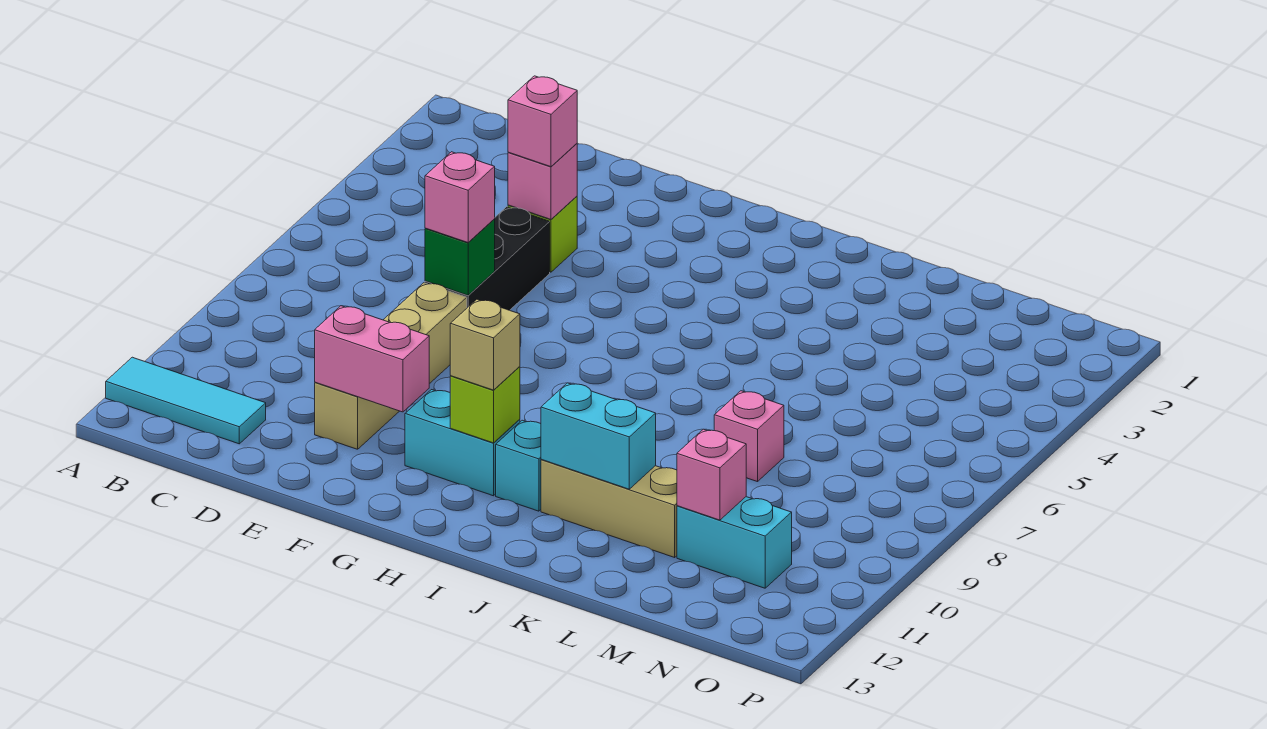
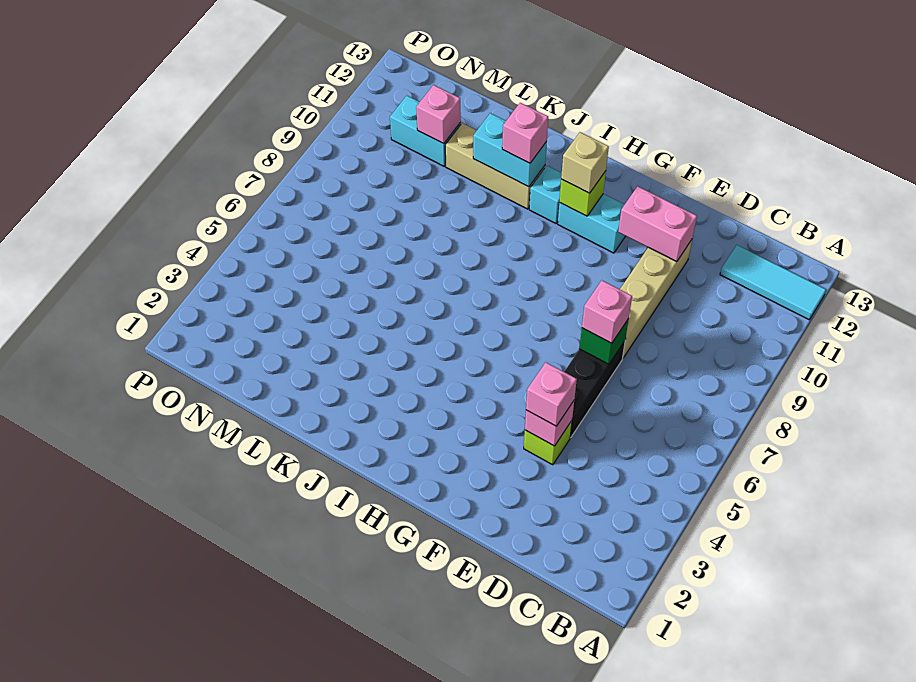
pink brick L8 level 1 -> pink brick J11 level 3

